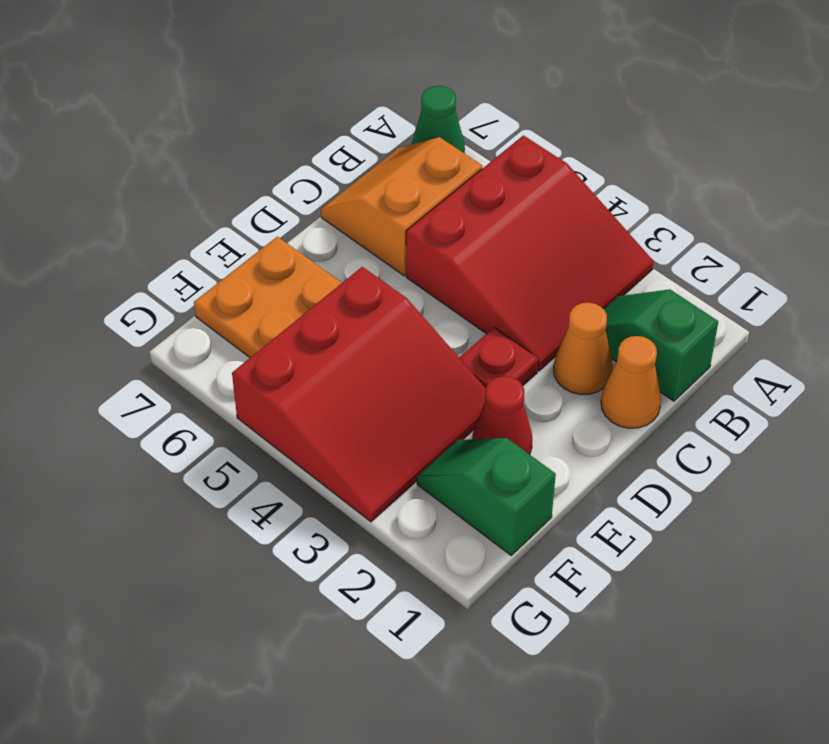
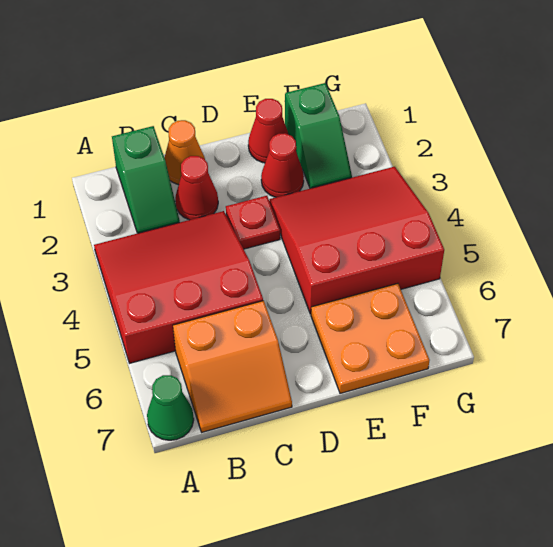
orange cone C2 level 1 -> red cone C2 level 1
none -> red cone E1 level 1

